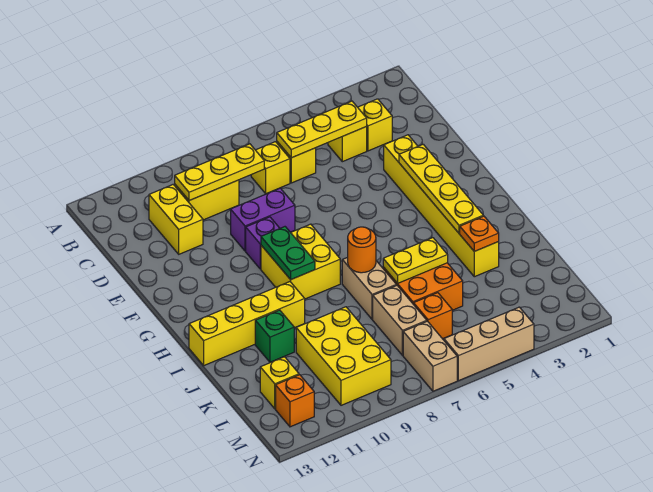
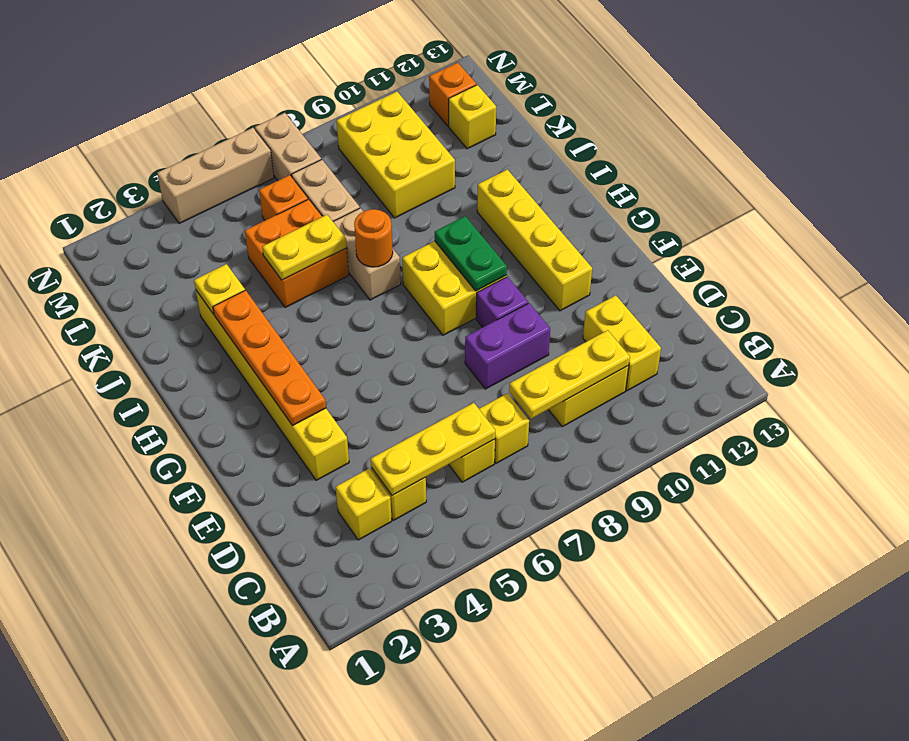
yellow plate F3:I3 level 2 -> orange plate F3:I3 level 2
yellow brick I10:I13 level 1 -> yellow brick F11:I11 level 1
orange plate J3 level 2 -> yellow plate J3 level 2
green brick J11 level 1 -> none

